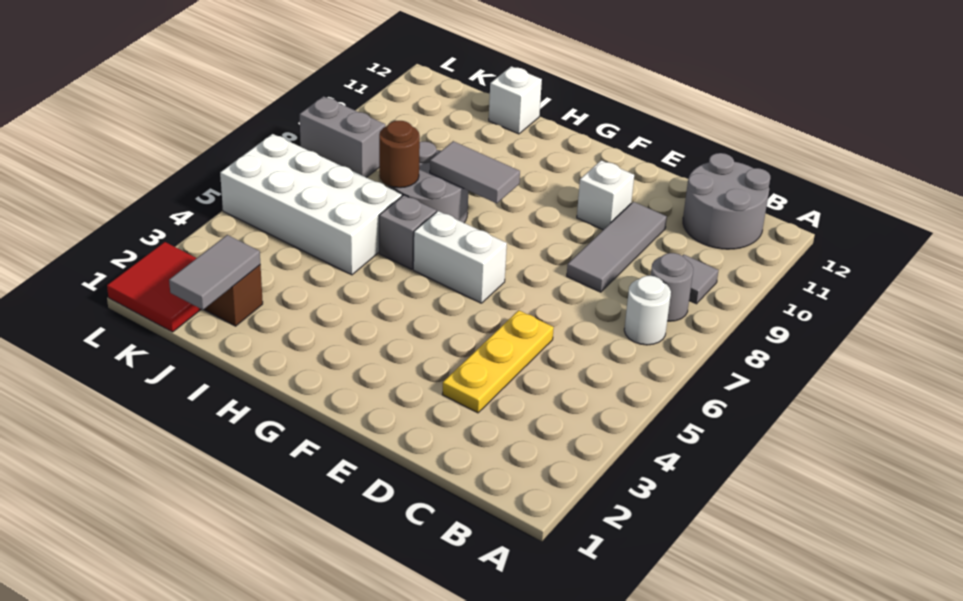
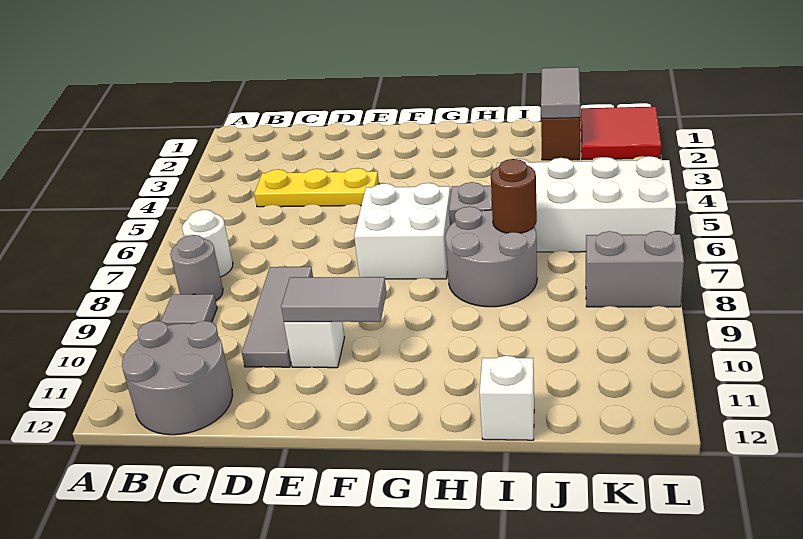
yellow plate D3:D5 level 1 -> yellow plate C4:E4 level 1
white brick F6:G6 level 1 -> white brick F6:G7 level 1
grey tile G8:H8 level 2 -> grey tile E10:F10 level 2

